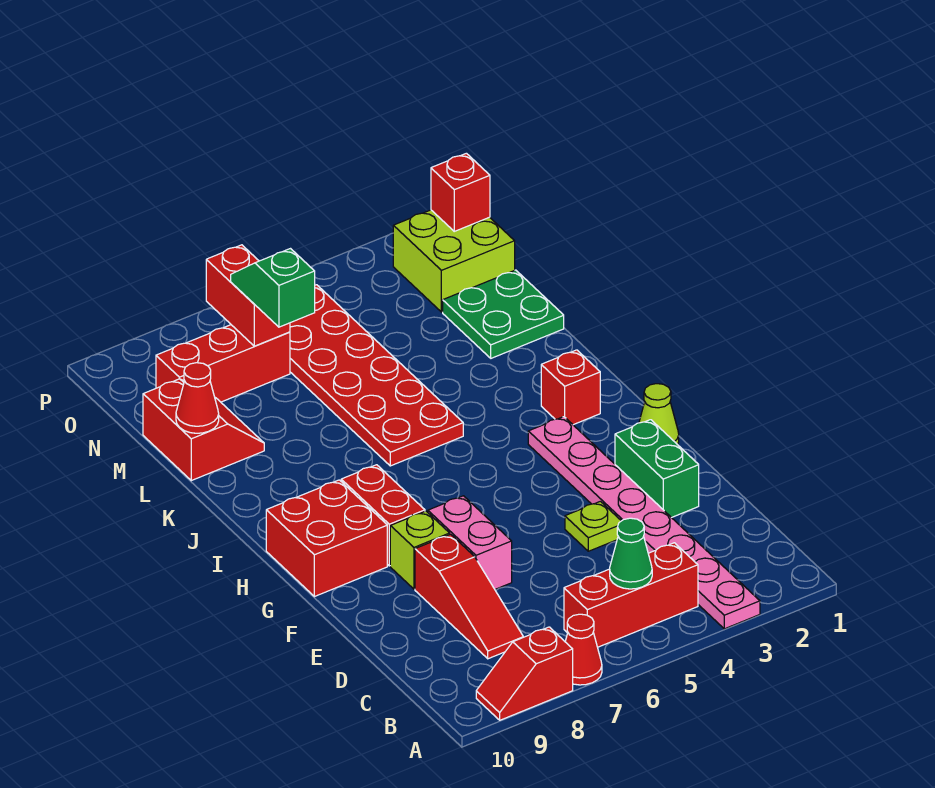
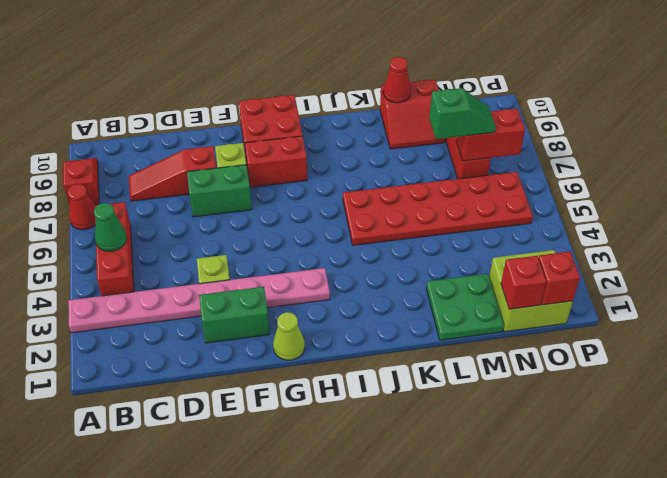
pink brick E7:F7 level 1 -> green brick E7:F7 level 1
red brick I2 level 1 -> red brick N1 level 2

